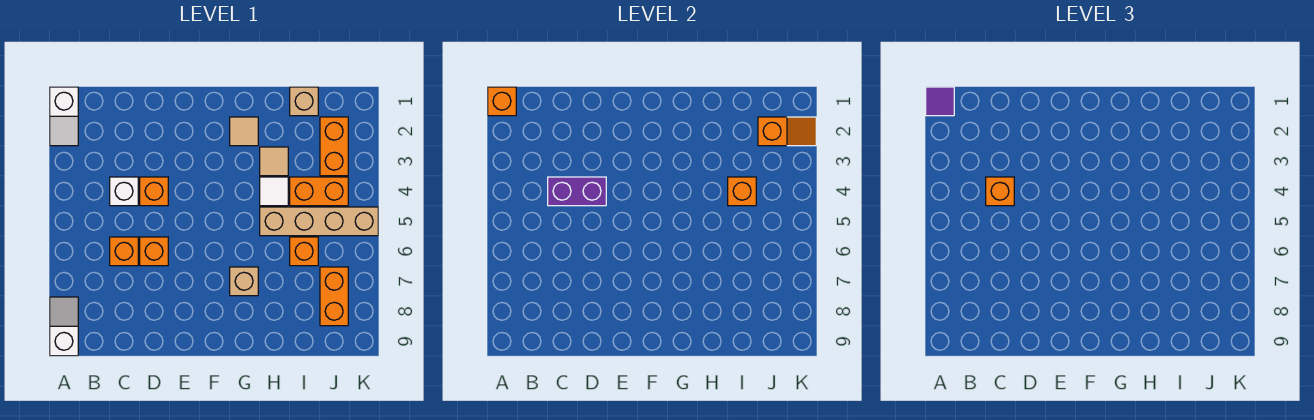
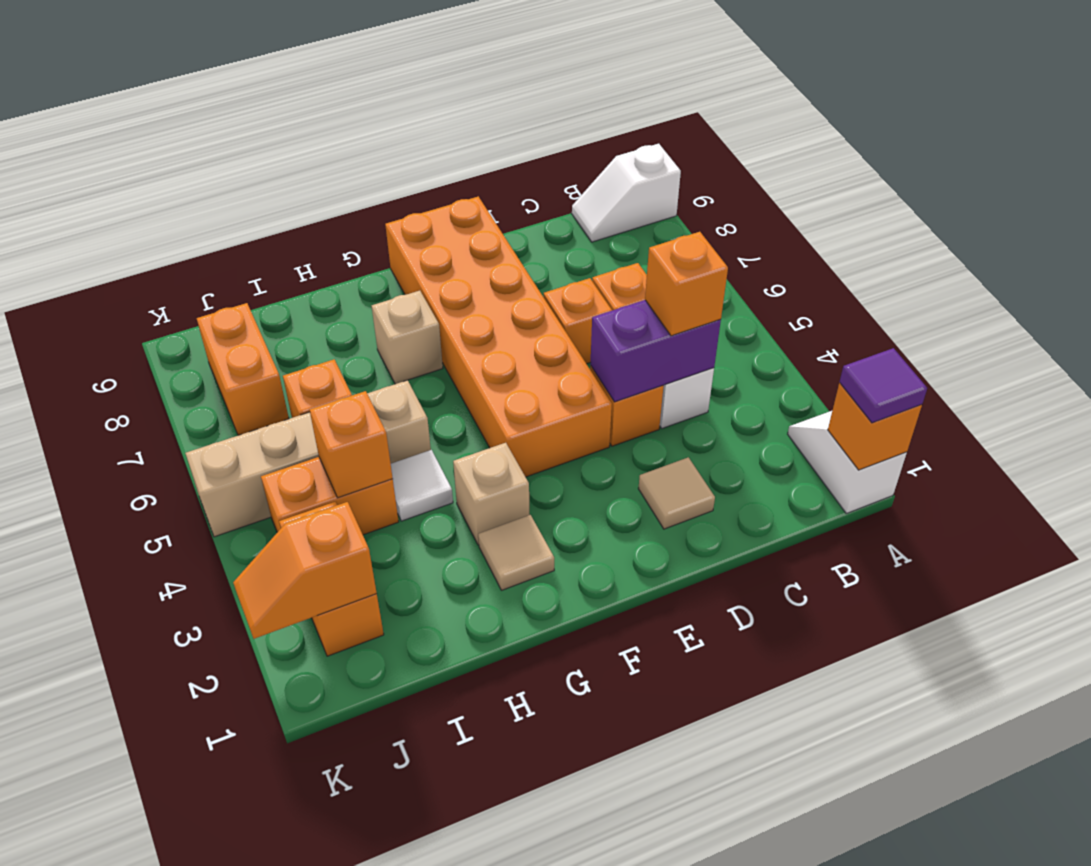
white slope A8:A9 level 1 top 9 -> white slope A9:B9 level 1 top A
none -> orange brick E4:F9 level 1
tan tile H3 level 1 -> tan tile D2 level 1
tan brick I1 level 1 -> tan brick G3 level 1

